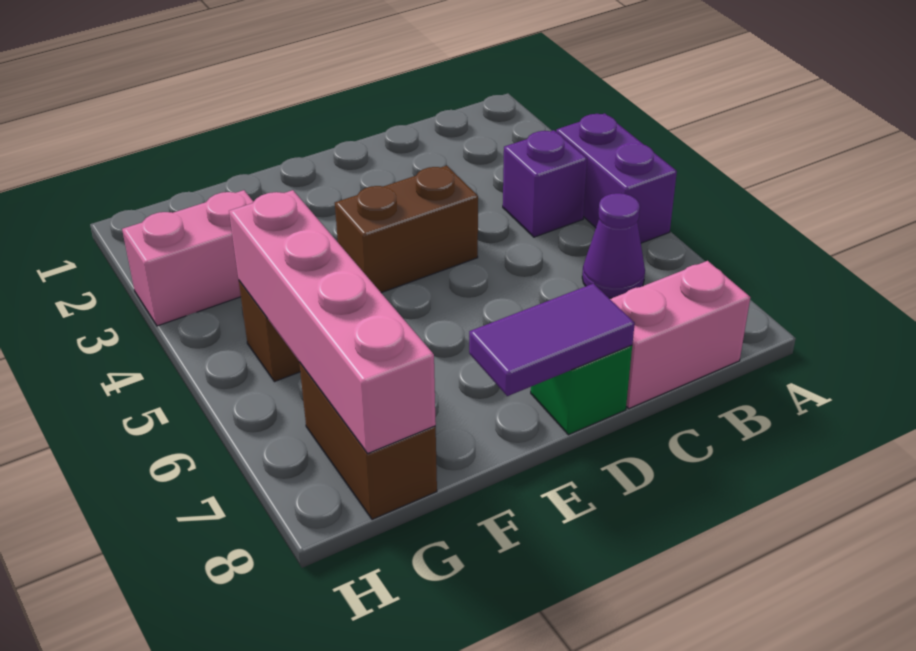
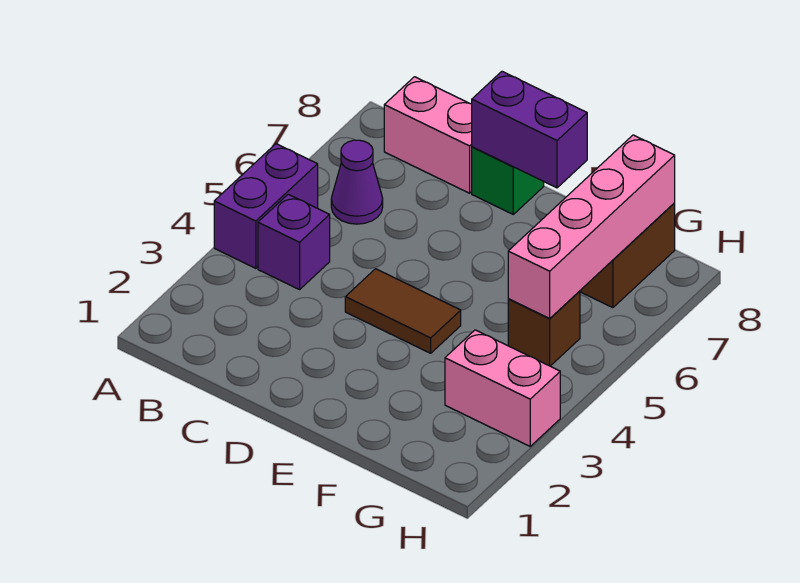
brown brick D4:E4 level 1 -> brown tile D4:E4 level 1
purple tile D8:E8 level 2 -> purple brick D8:E8 level 2

